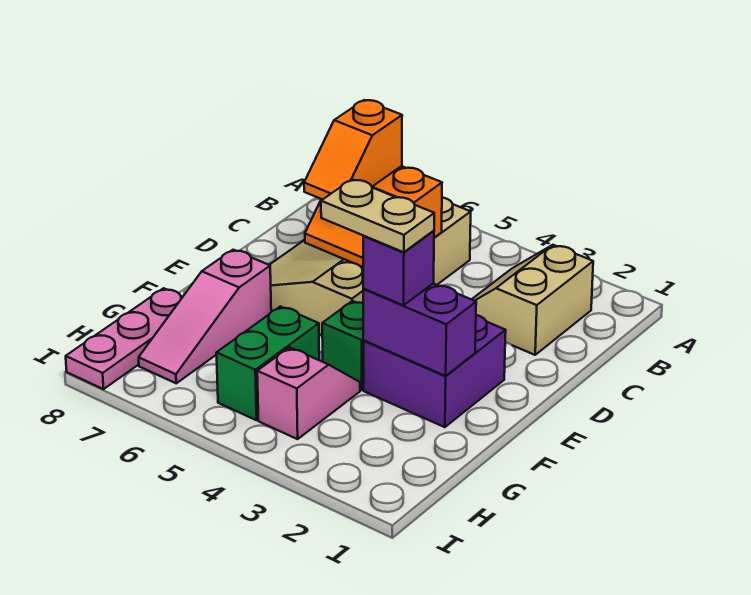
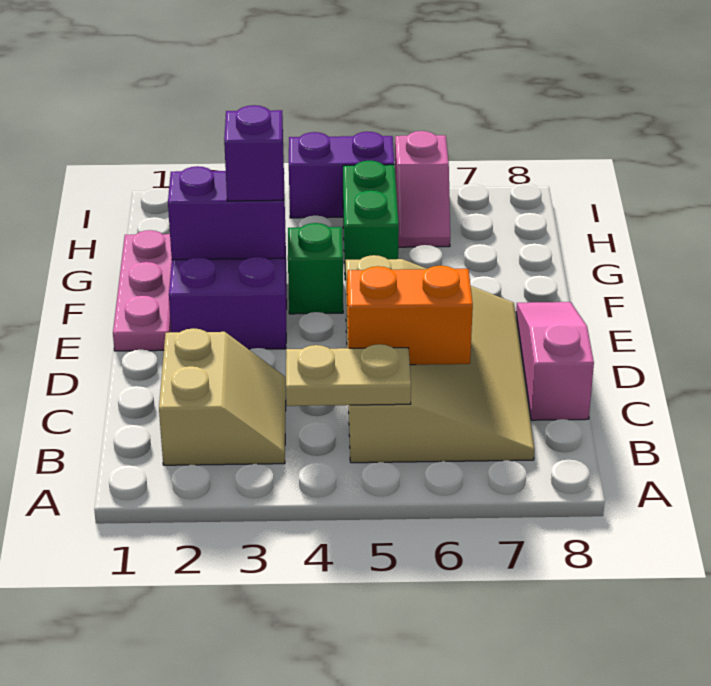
orange slope C6:D6 level 3 top C -> none
tan plate F3:F4 level 4 -> tan plate B4:B5 level 2
pink slope F7:H7 level 1 top F -> pink slope C8:E8 level 1 top C
pink slope G4:H4 level 1 top H -> pink slope H6:I6 level 1 top I
pink plate G8:I8 level 1 -> pink plate E1:G1 level 1
none -> purple brick I4:I5 level 1

